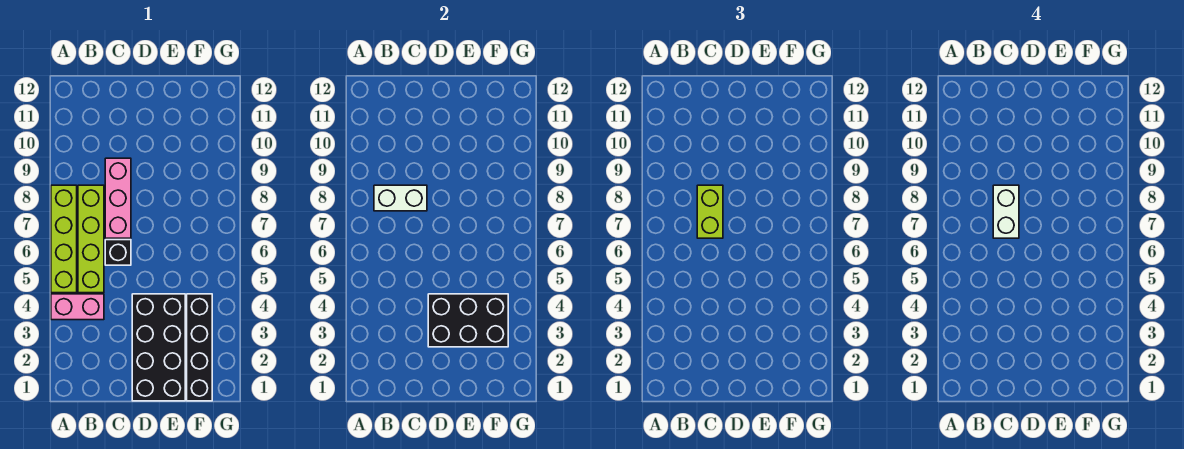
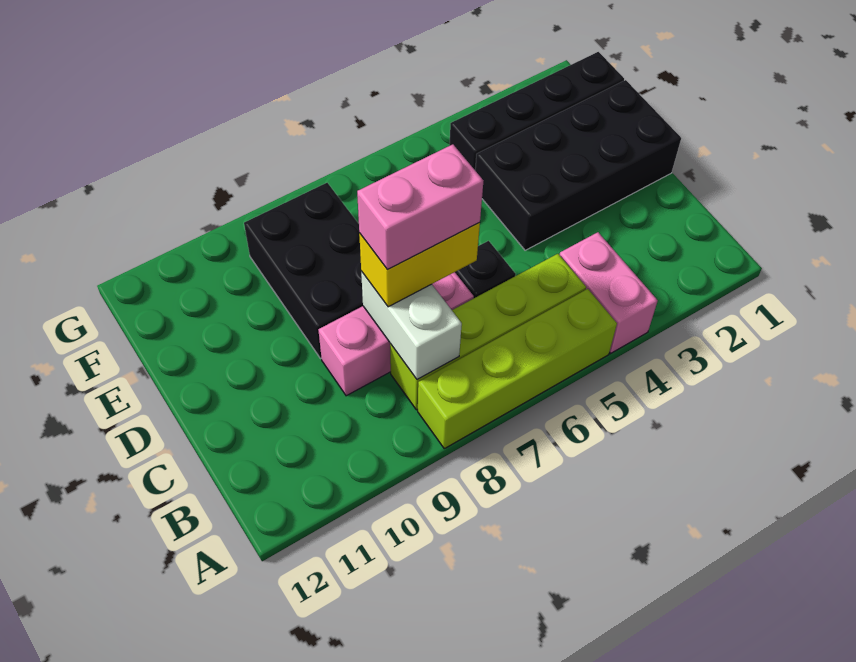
lime brick C7:C8 level 3 -> yellow brick C7:C8 level 3
white brick C7:C8 level 4 -> pink brick C7:C8 level 4
black brick D3:F4 level 2 -> black brick D8:F9 level 1

